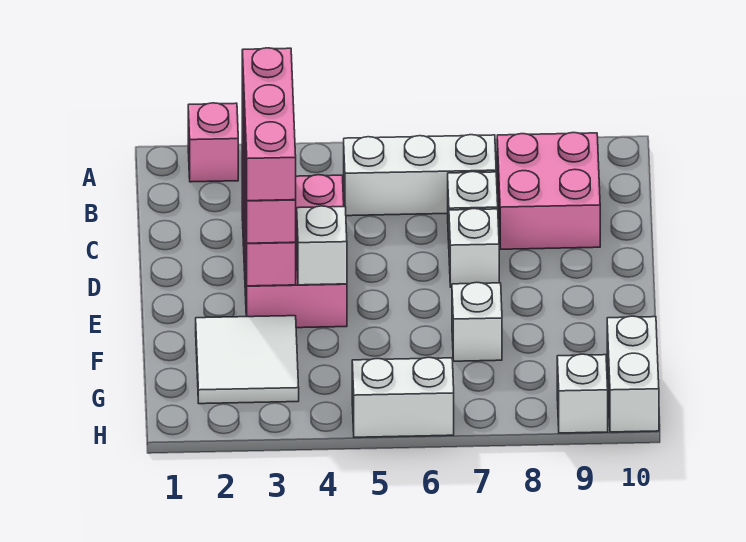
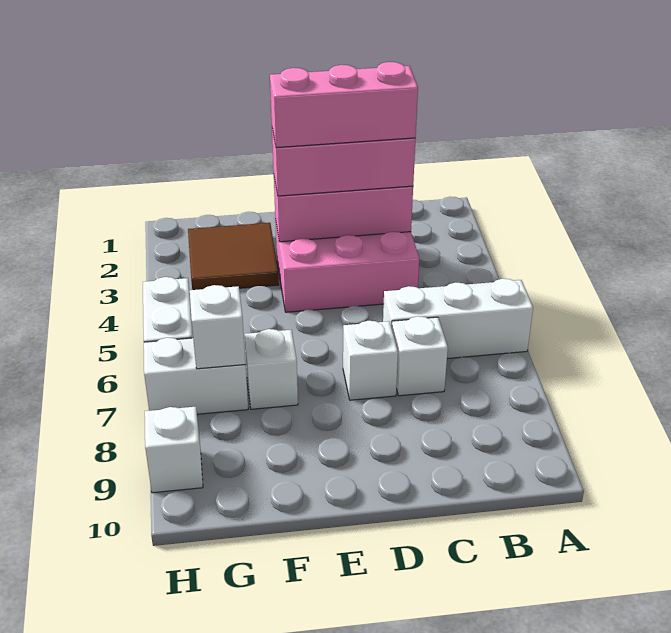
pink brick A2 level 1 -> none
white brick B5:B7 level 1 -> white brick A6:C6 level 1
pink brick B8:C9 level 1 -> none
white brick E4 level 2 -> white brick G7 level 2
white tile F2:G3 level 1 -> brown tile F2:G3 level 1
white brick G10:H10 level 1 -> white brick G7:H7 level 1

